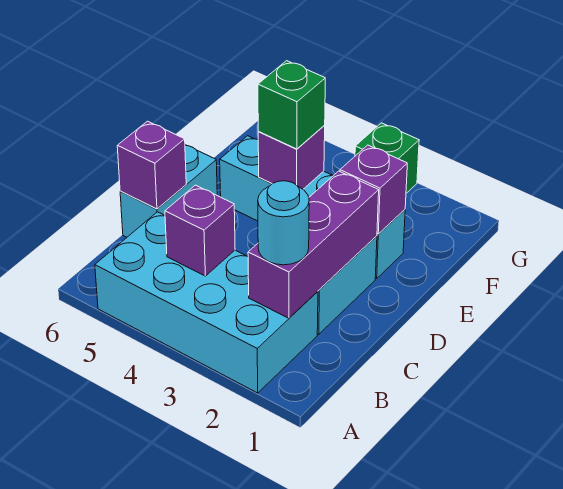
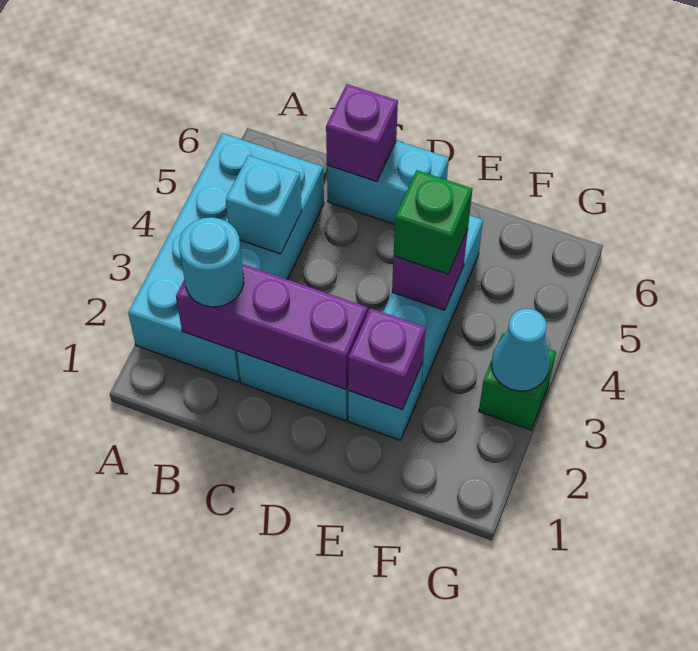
purple brick B4 level 2 -> cyan brick B4 level 2
none -> cyan cone G3 level 2

